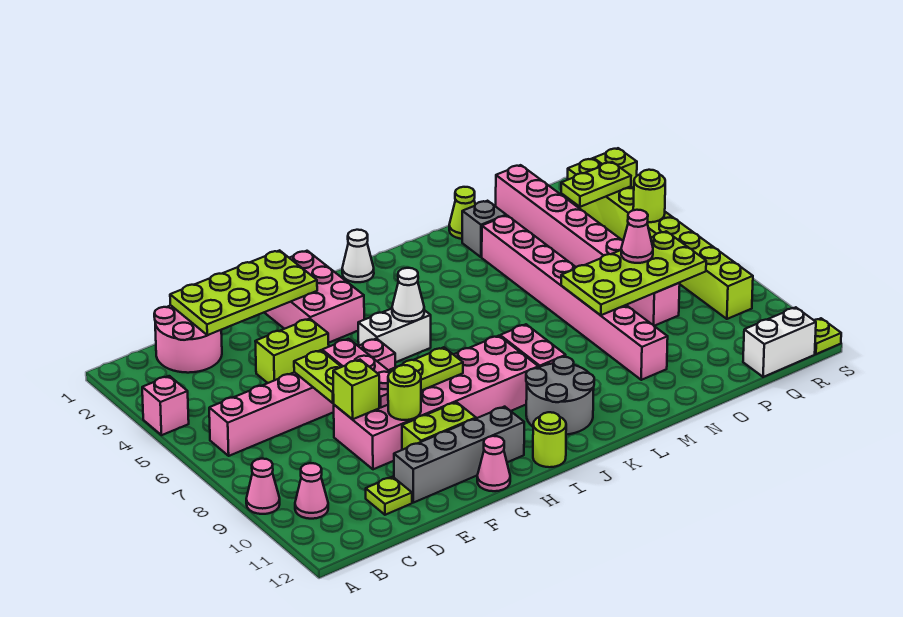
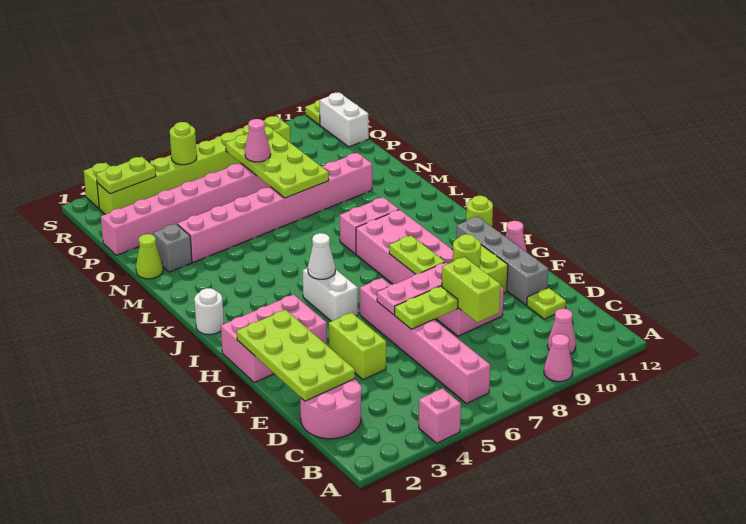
lime brick E8 level 2 -> lime brick D8:E8 level 2
white cone J1 level 1 -> white round brick J1 level 1
grey round brick J10:K11 level 1 -> none
lime plate Q3:R3 level 2 -> lime plate R2:R3 level 2

